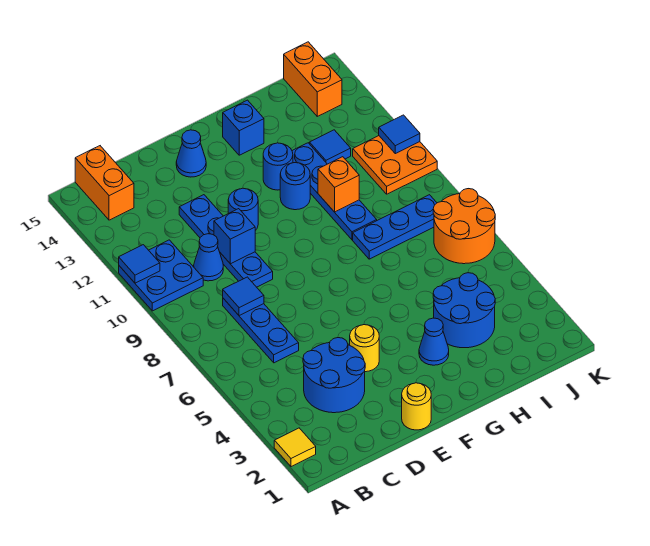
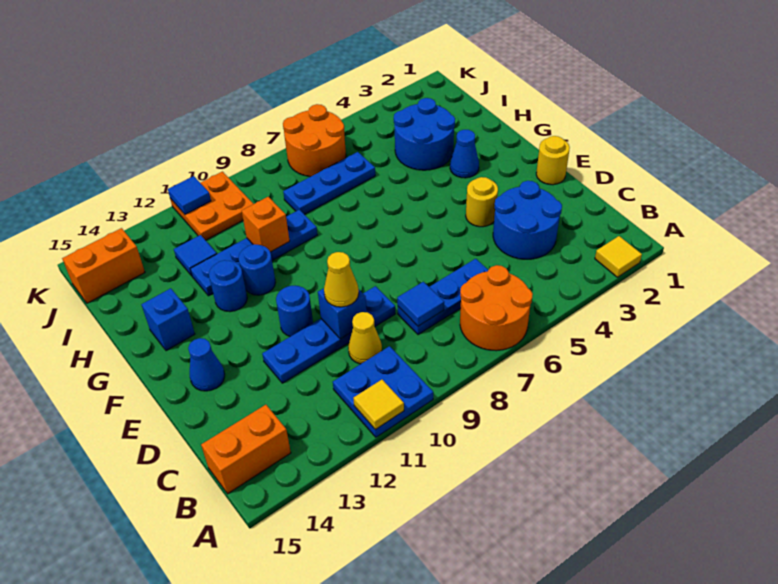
none -> orange round brick A6:B7 level 1
blue tile A11 level 2 -> yellow tile A11 level 2
blue cone C10 level 1 -> yellow cone C10 level 1
none -> yellow cone D10 level 3
blue plate H8:J8 level 1 -> blue plate I6:I8 level 1

